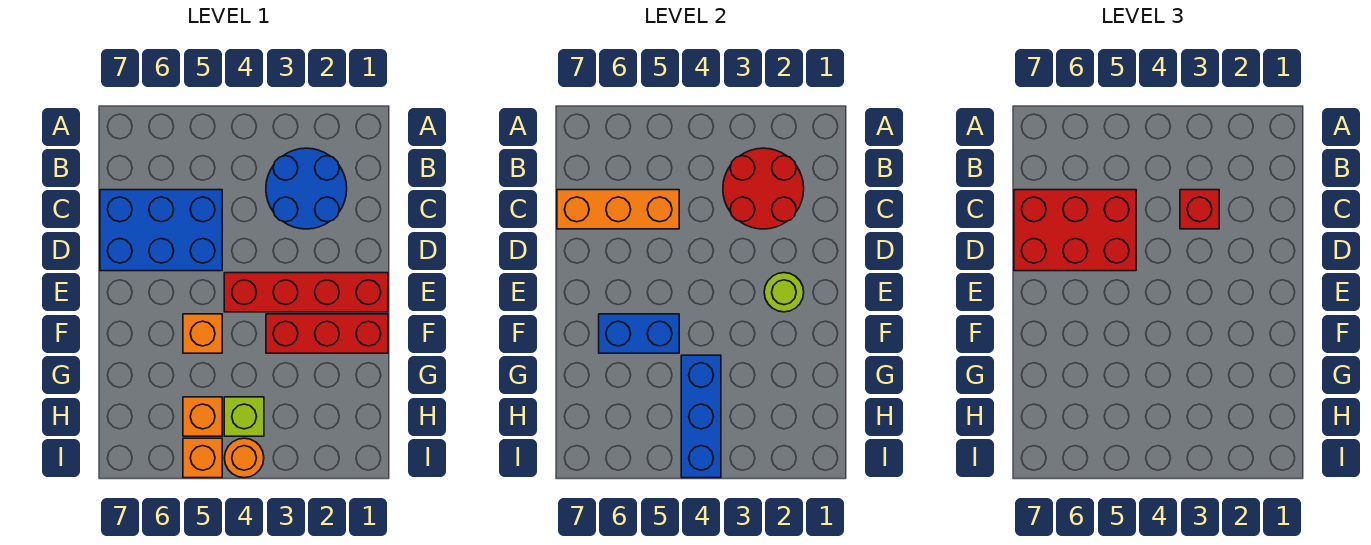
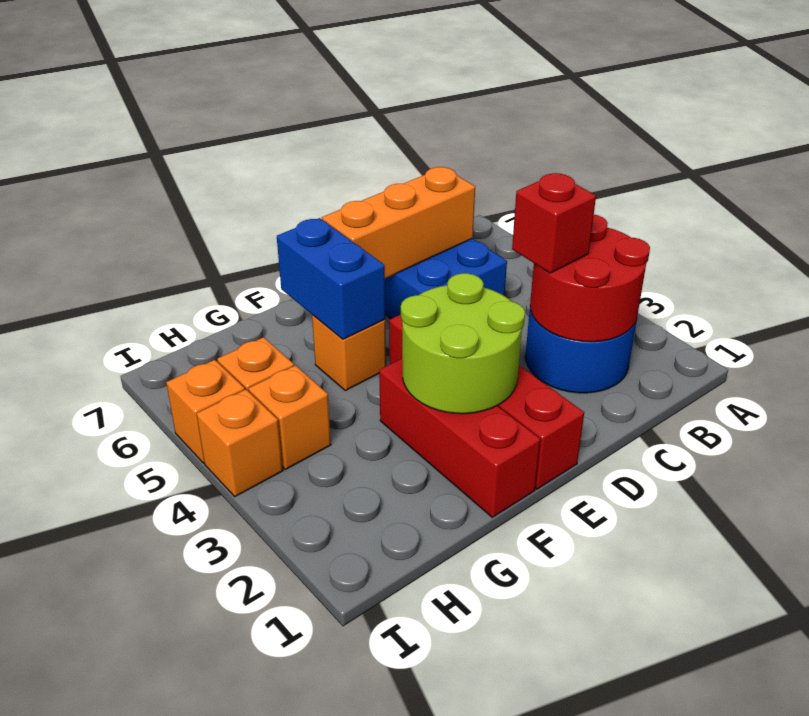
orange brick C5:C7 level 2 -> orange brick C6:E6 level 2
red brick C5:D7 level 3 -> none
lime round brick E2 level 2 -> lime round brick E2:F3 level 2
blue brick G4:I4 level 2 -> none
lime brick H4 level 1 -> orange brick H4 level 1
orange round brick I4 level 1 -> orange brick I4 level 1

